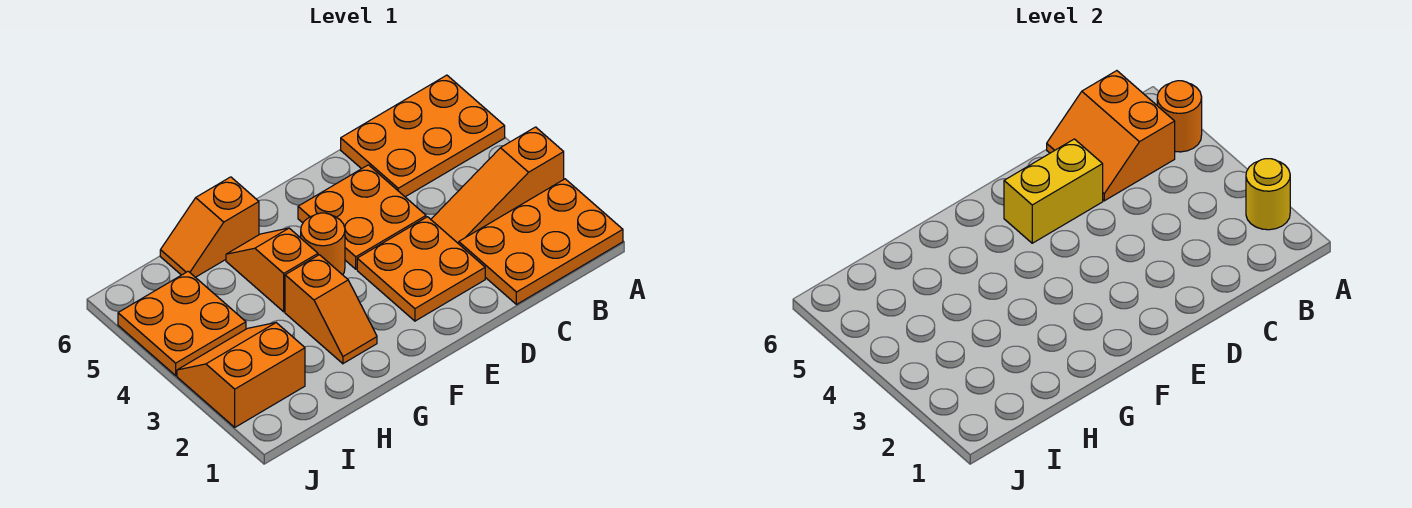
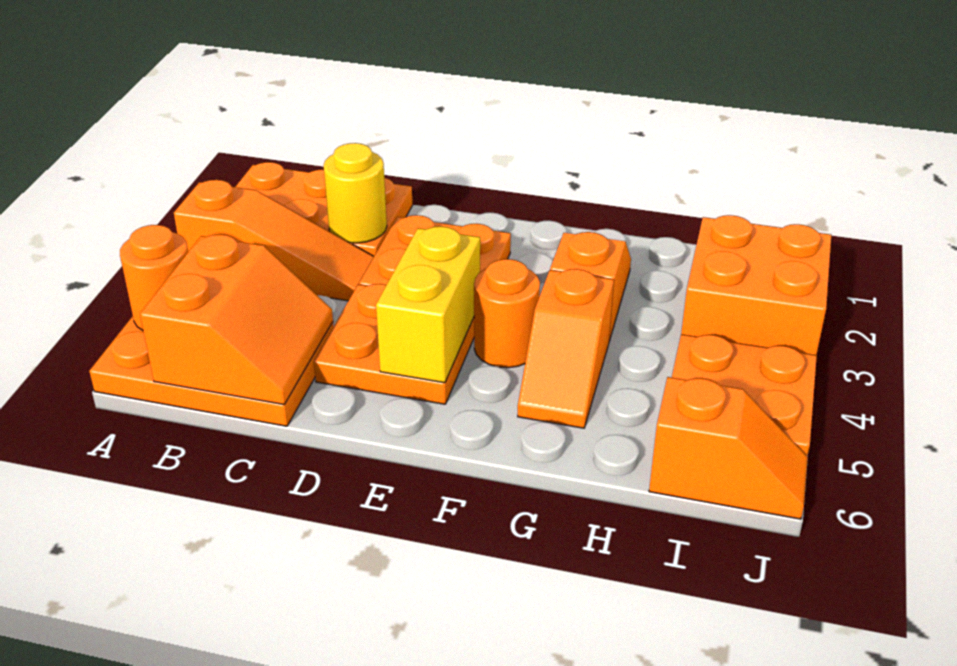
yellow round brick A2 level 2 -> yellow round brick C2 level 2
yellow brick D5:E5 level 2 -> yellow brick E4:E5 level 2
orange slope G6:H6 level 1 top G -> orange slope I6:J6 level 1 top I
orange slope I2:J3 level 1 top 2 -> orange brick I2:J3 level 1

